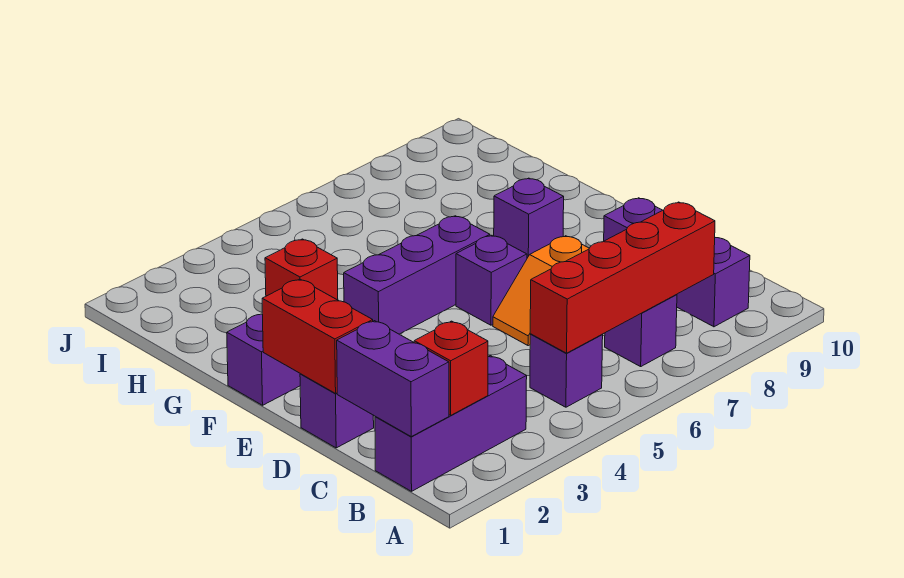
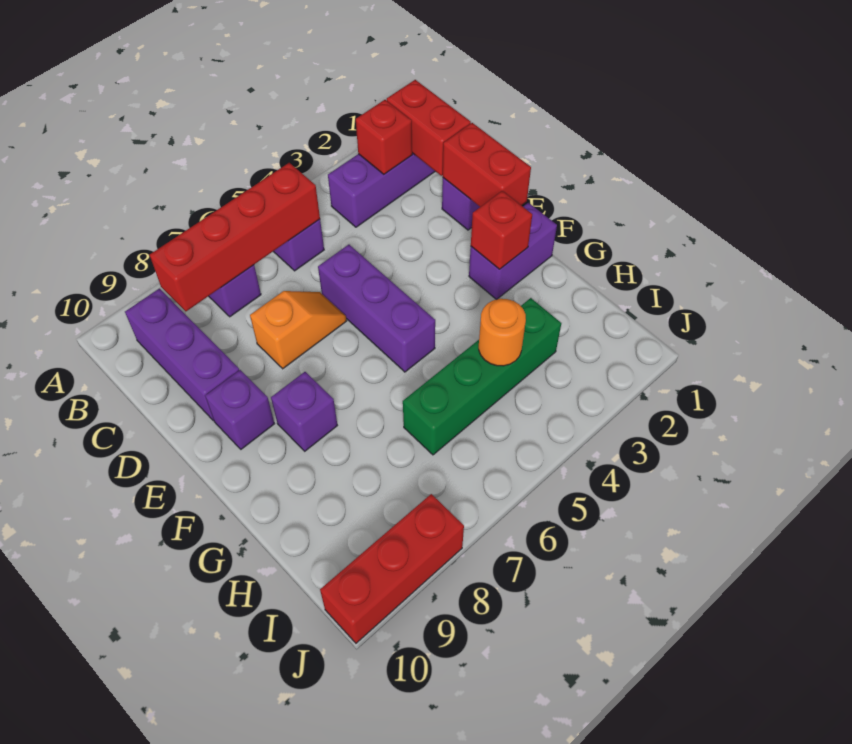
purple brick B1:C1 level 2 -> red brick B1:C1 level 2
purple brick E6 level 1 -> purple brick E9 level 1
purple brick F4:F6 level 1 -> purple brick D5:F5 level 1
none -> green brick H3:H6 level 1
none -> orange round brick H4 level 2
none -> red brick J8:J10 level 1

